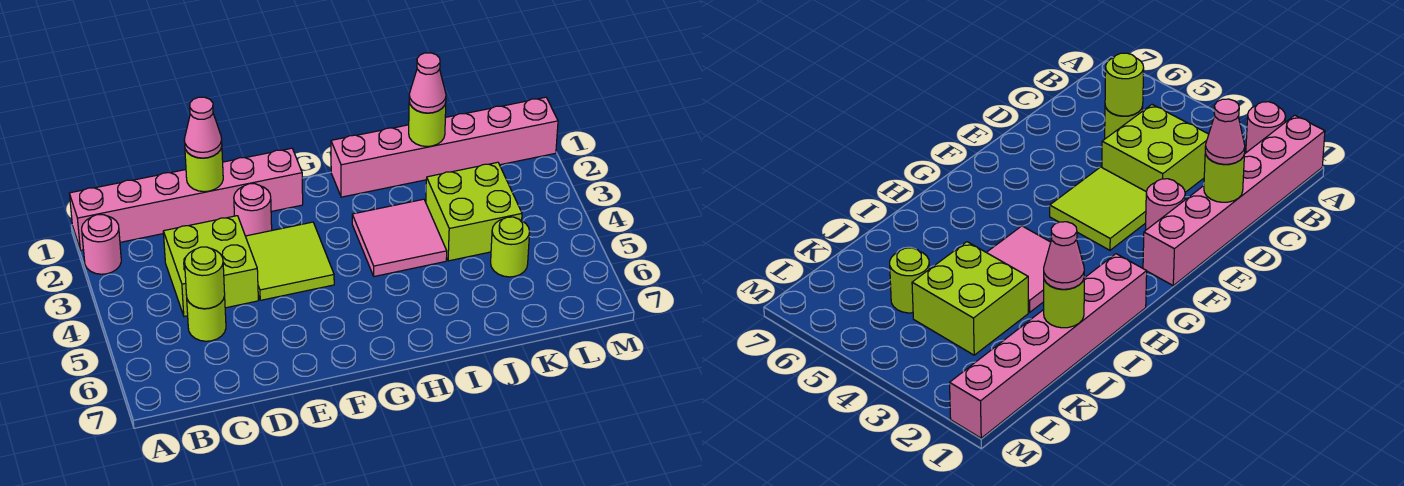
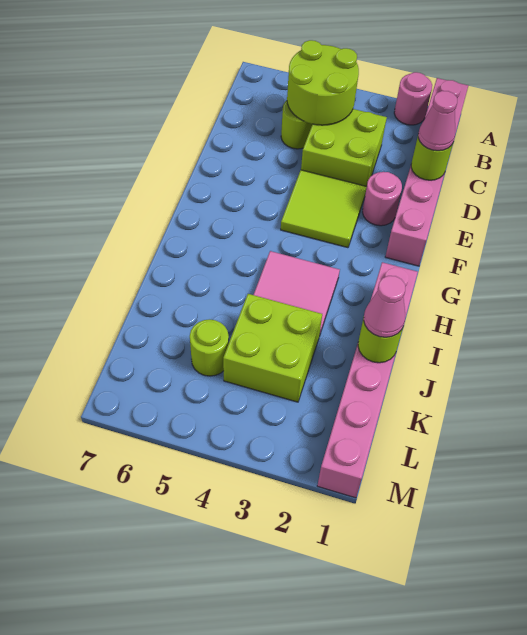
lime round brick C5 level 2 -> lime round brick B4:C5 level 2

